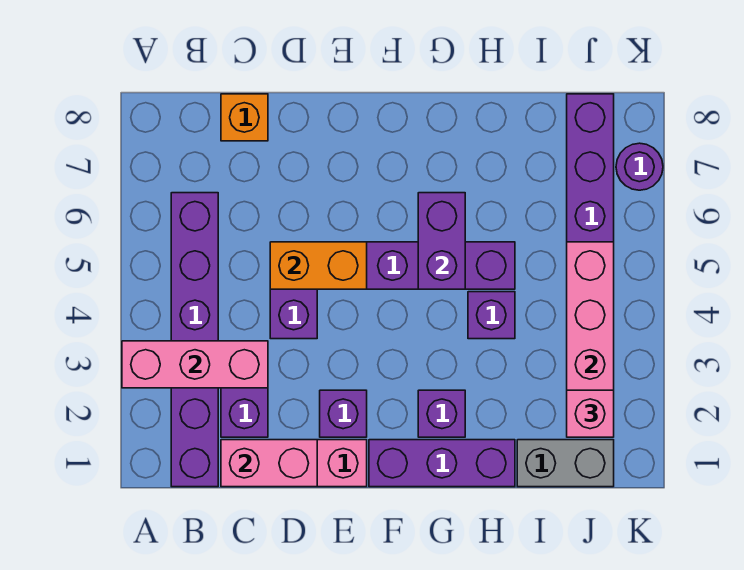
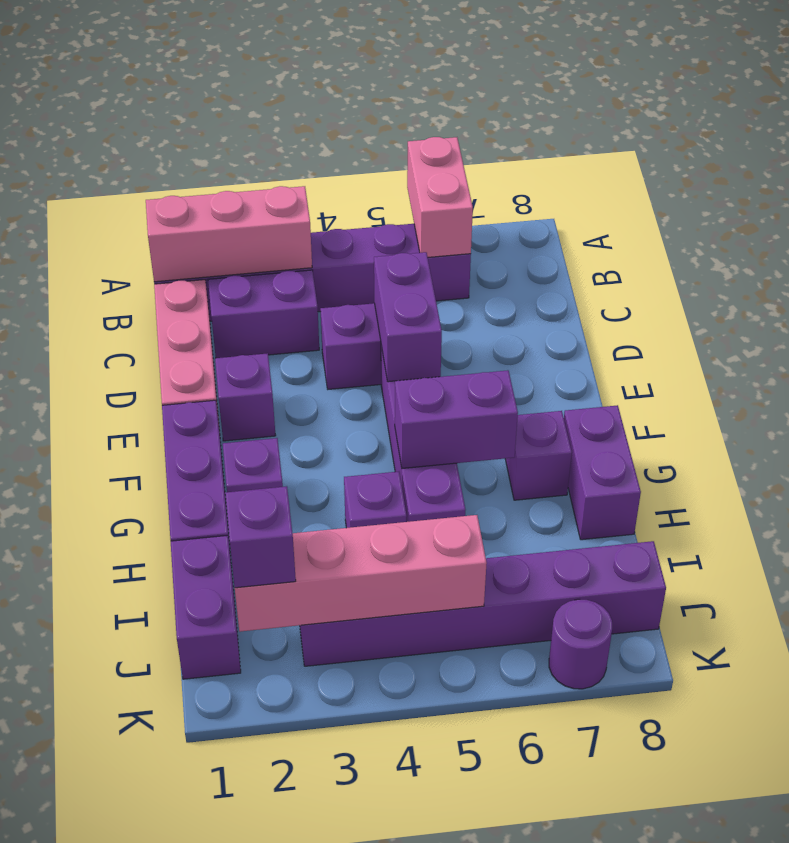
pink brick A3:C3 level 2 -> pink brick B1:B3 level 2
pink brick C1:D1 level 2 -> pink brick A6:B6 level 2
orange brick C8 level 1 -> none
orange brick D5:E5 level 2 -> purple brick D5:E5 level 2
none -> purple brick G7 level 1
none -> purple brick G8:H8 level 1
grey brick I1:J1 level 1 -> purple brick I1:J1 level 1
pink brick J2 level 3 -> purple brick J2 level 3

